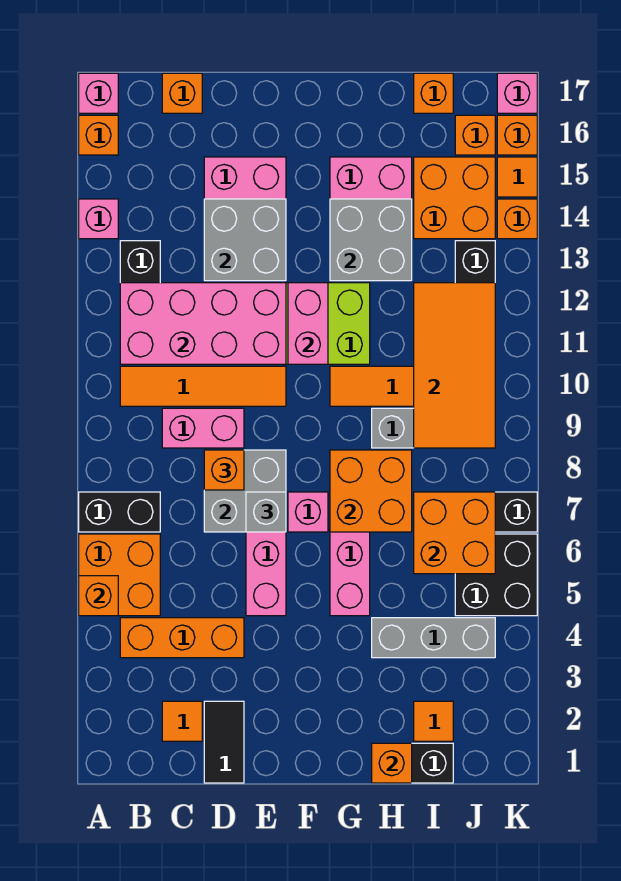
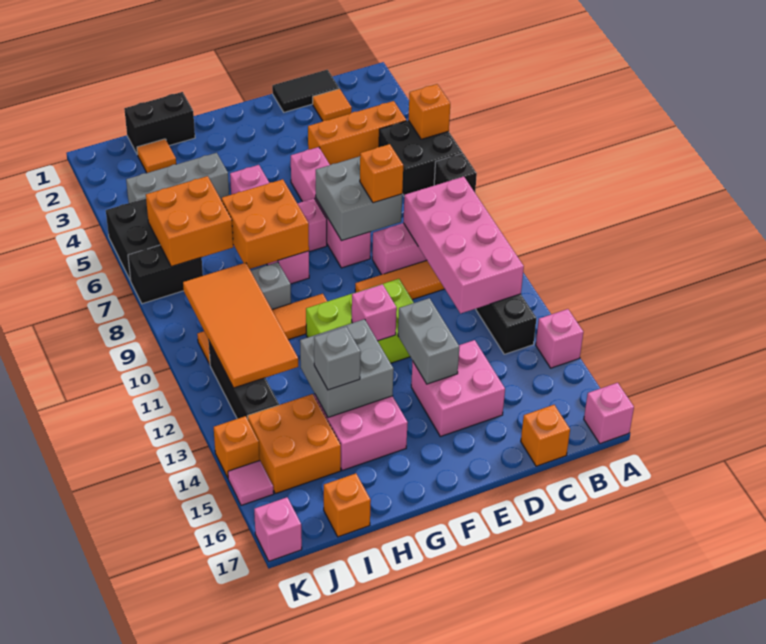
orange brick A5:B6 level 1 -> black brick A5:B6 level 1
black brick A7:B7 level 1 -> black brick A7 level 1
orange brick A16 level 1 -> none
pink brick B11:E12 level 2 -> pink brick B9:C12 level 2
black tile D1:D2 level 1 -> black tile C1:D1 level 1
grey brick D13:E14 level 2 -> grey brick E13:E14 level 2
grey brick E7 level 3 -> grey brick H14 level 3
pink brick F11:F12 level 2 -> pink brick F12 level 2
orange brick H1 level 2 -> none
orange brick J16 level 1 -> none
orange tile K15 level 1 -> pink tile K15 level 1
orange brick K16 level 1 -> none

